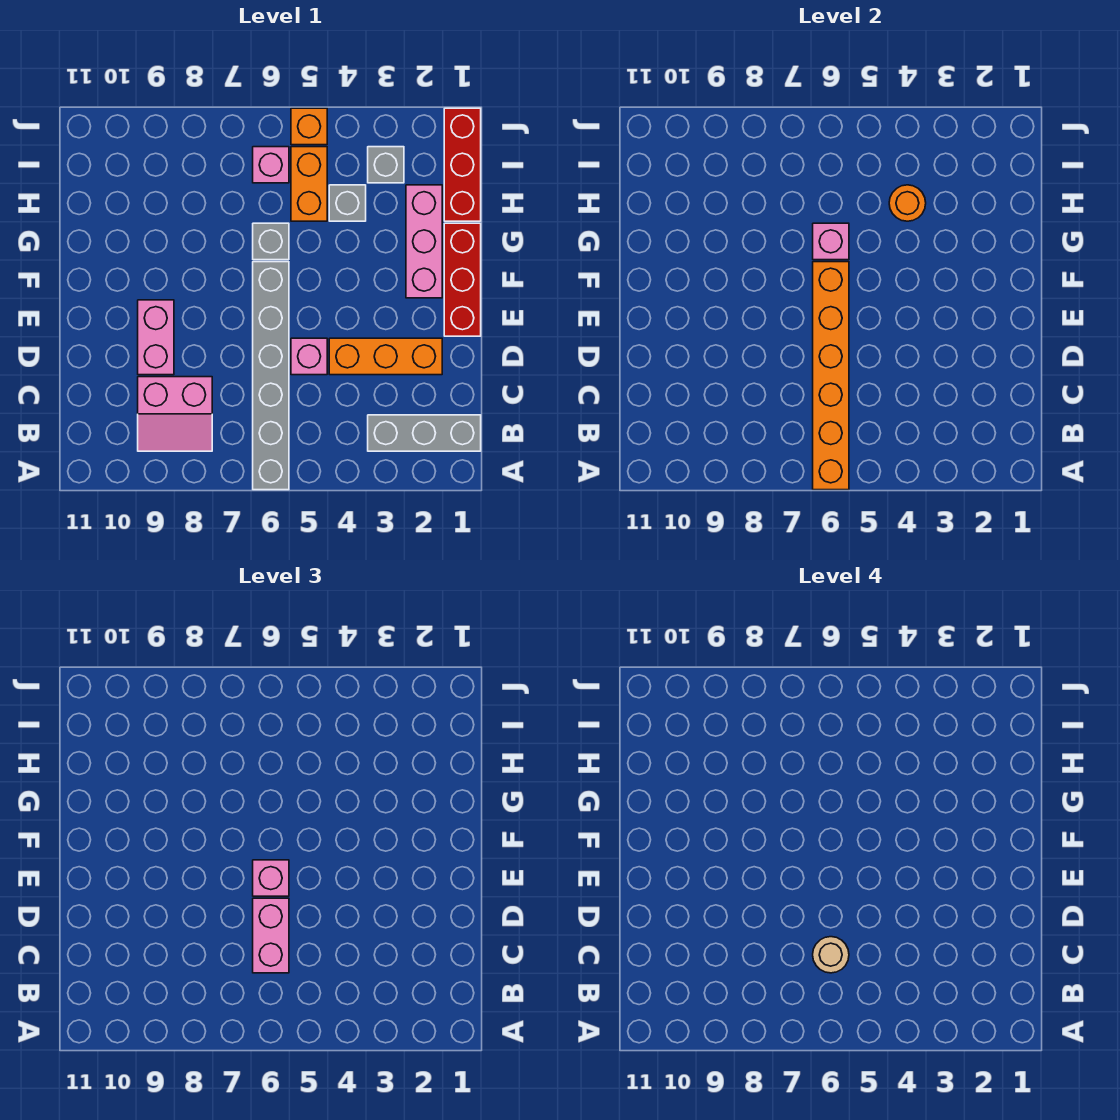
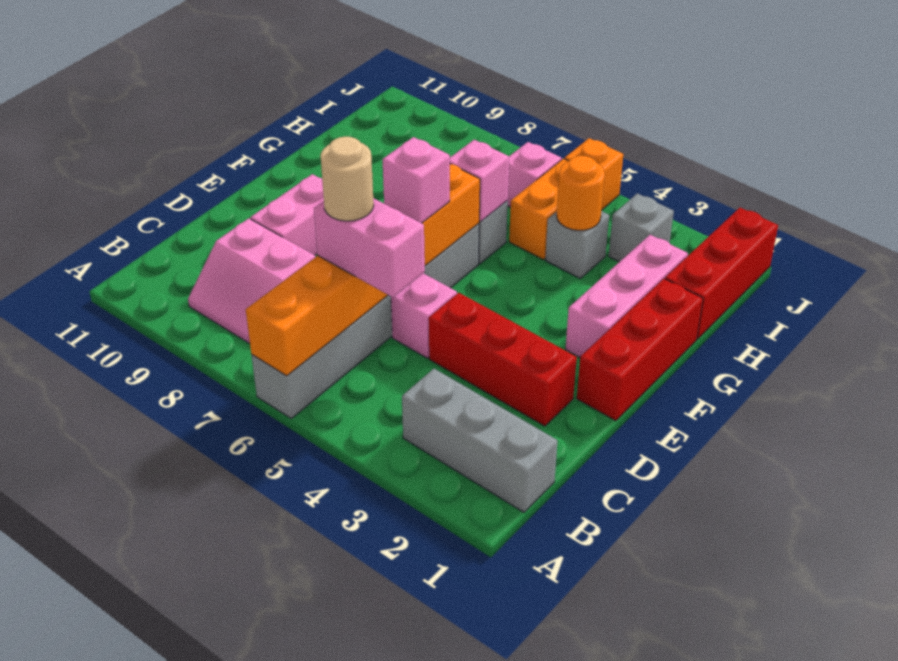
pink brick C6:D6 level 3 -> pink brick C5:C6 level 3
orange brick D2:D4 level 1 -> red brick D2:D4 level 1

